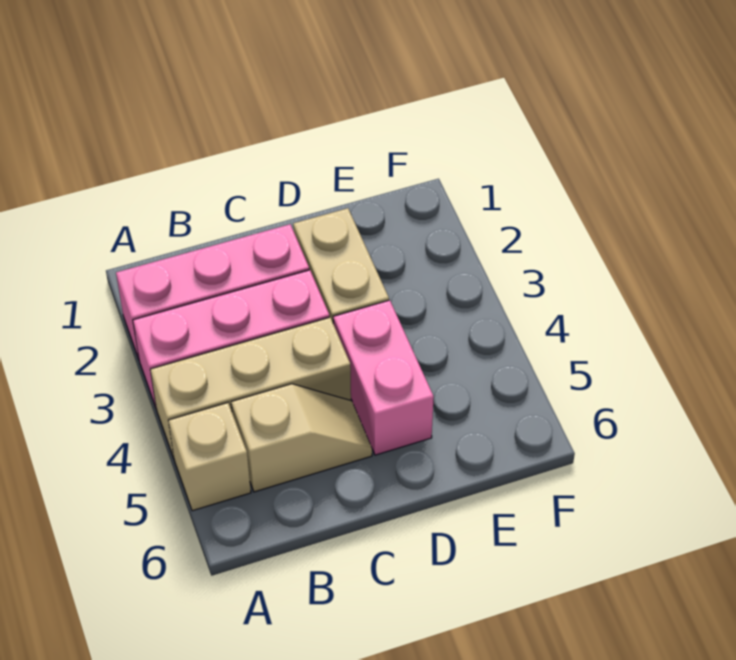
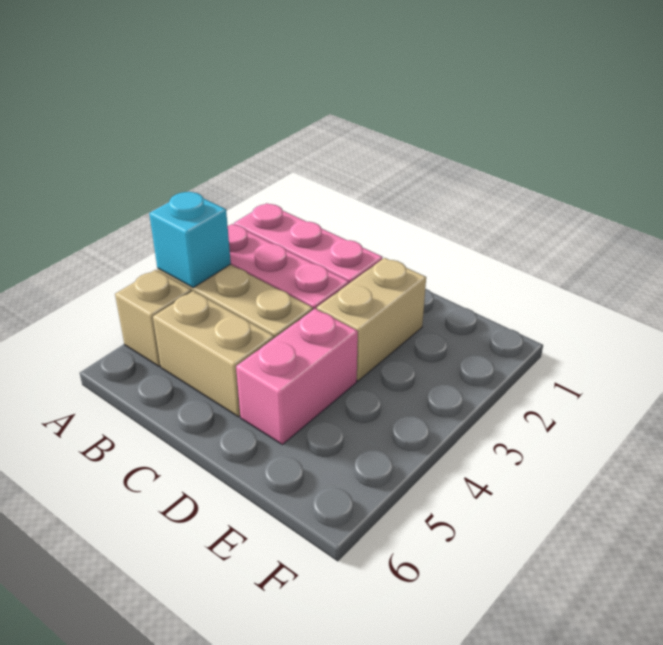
none -> cyan brick A4 level 2
tan slope B5:C5 level 1 top B -> tan brick B5:C5 level 1

